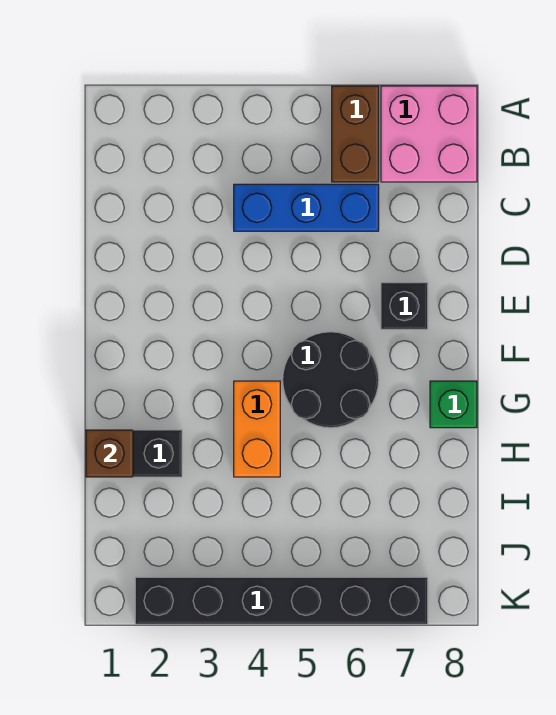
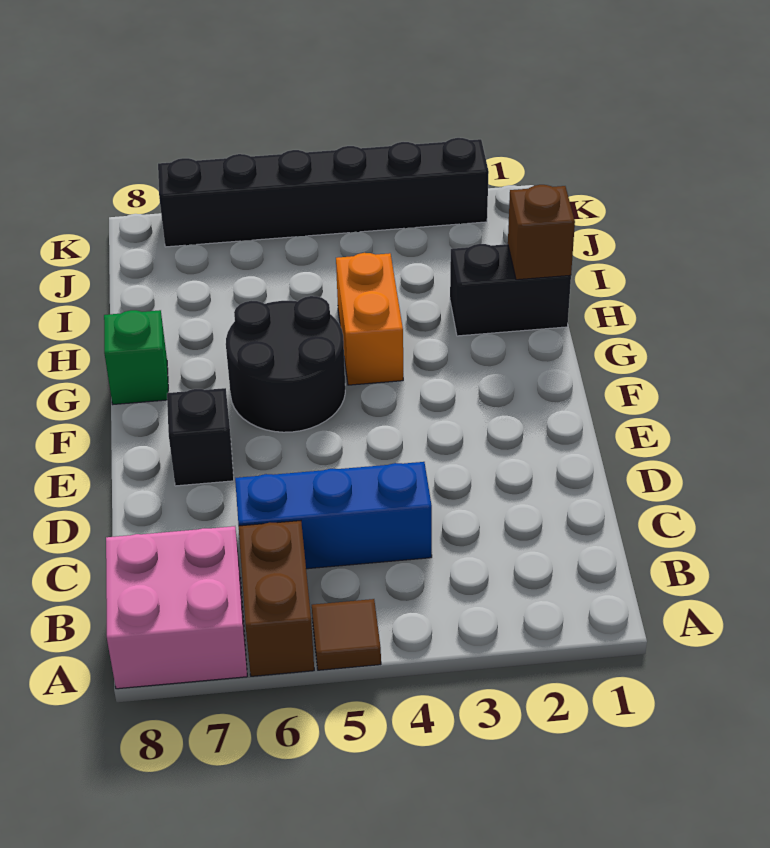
none -> brown tile A5 level 1

